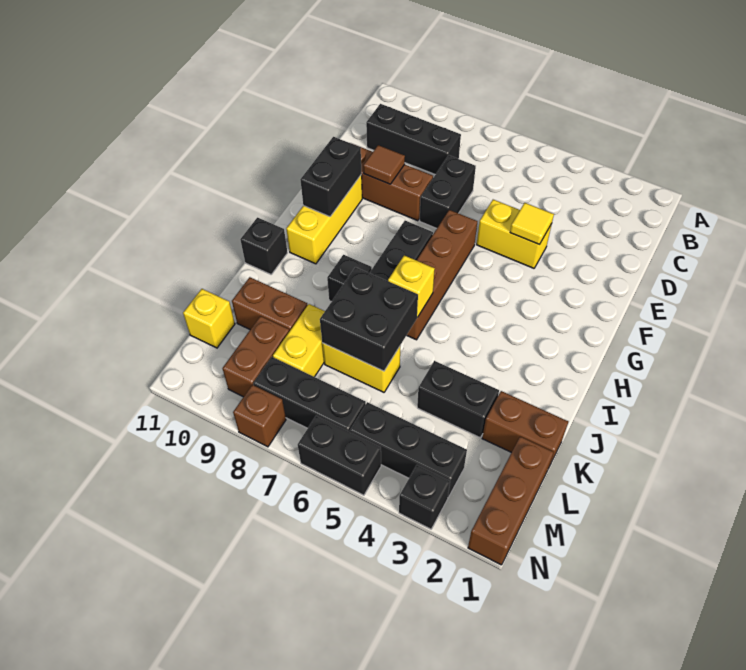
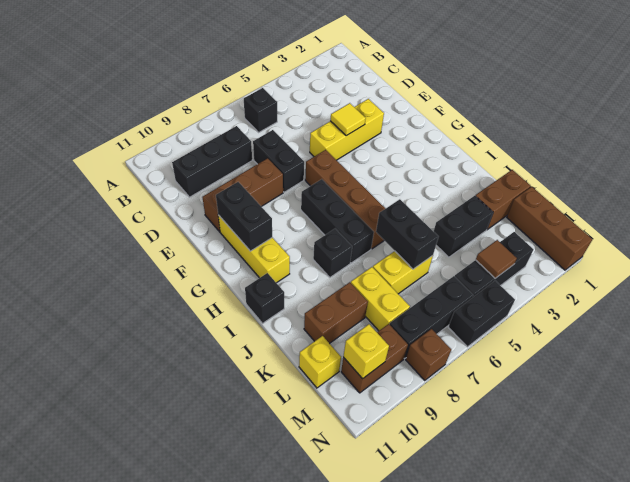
yellow brick E4:E5 level 1 -> yellow brick E3:E5 level 1
brown tile E9 level 2 -> brown tile M4 level 2
yellow brick I6 level 2 -> yellow brick M10 level 2
black brick J6:K7 level 2 -> black brick J6:K6 level 2
brown brick L9:M9 level 1 -> brown brick M9:M10 level 1
black brick N3 level 1 -> black brick B6 level 1

